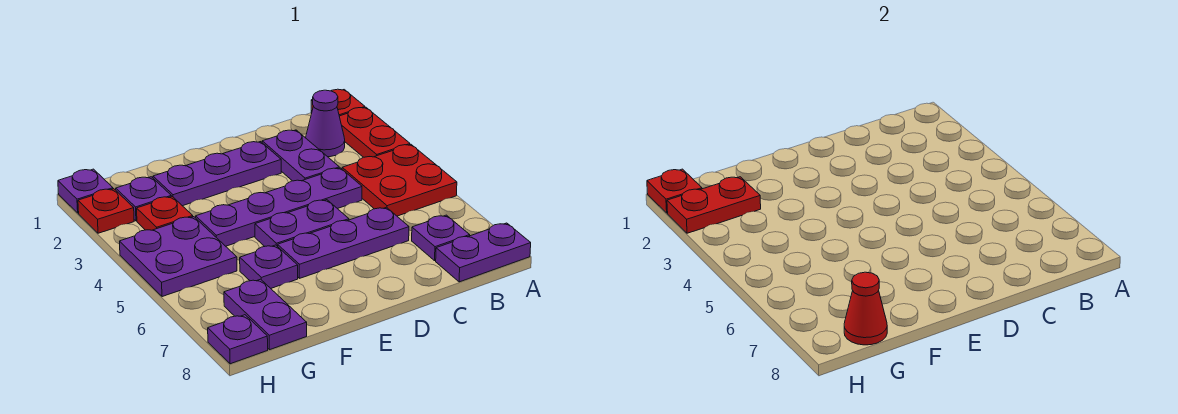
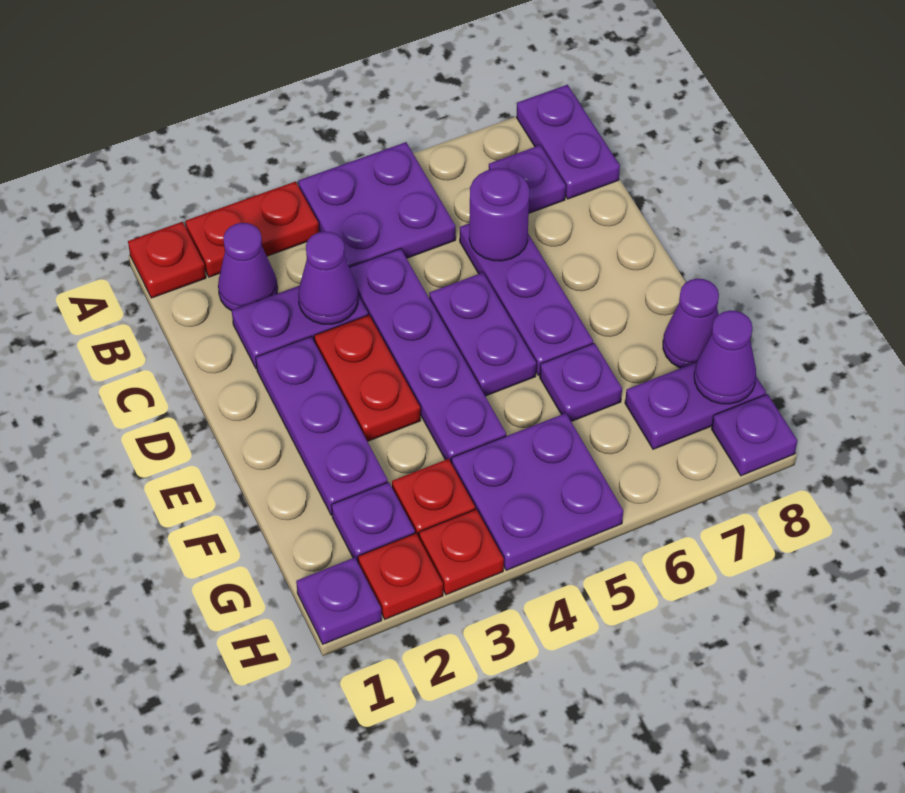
red plate A4:B5 level 1 -> purple plate A4:B5 level 1
none -> purple cone C3 level 2
none -> purple round brick C6 level 2
none -> purple cone F8 level 1
red plate G2:H2 level 2 -> red plate D3:E3 level 1
red cone G8 level 2 -> purple cone G8 level 2
red plate H1 level 2 -> red plate H3 level 1

